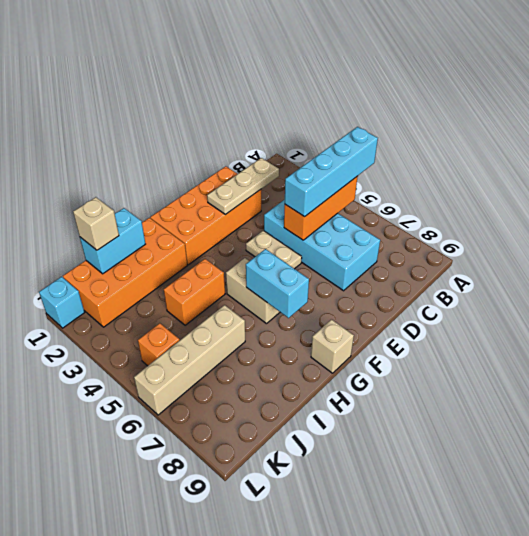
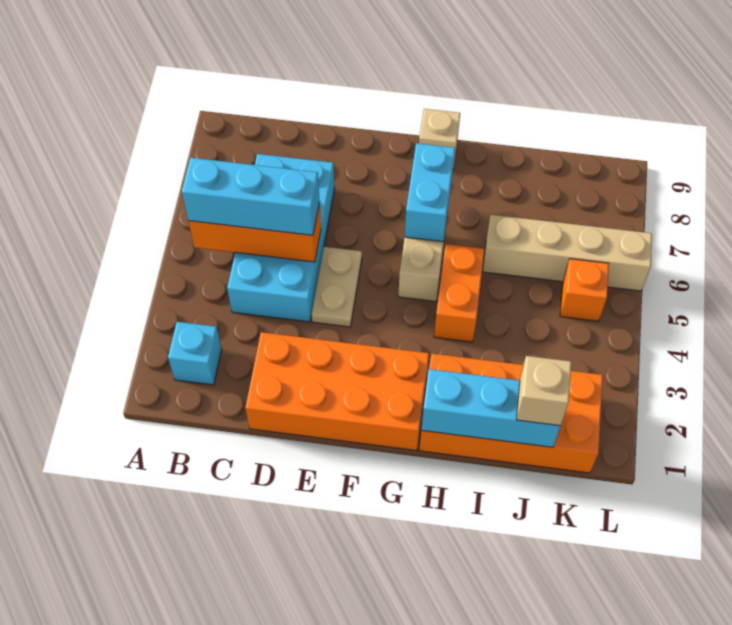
cyan brick A5:D5 level 3 -> cyan brick B5:D5 level 3
tan plate C2:E2 level 2 -> none
orange brick H4:I4 level 1 -> orange brick H4:H5 level 1
cyan brick I1:J1 level 2 -> cyan brick H1:J1 level 2
cyan brick L1 level 1 -> cyan brick B2 level 1

